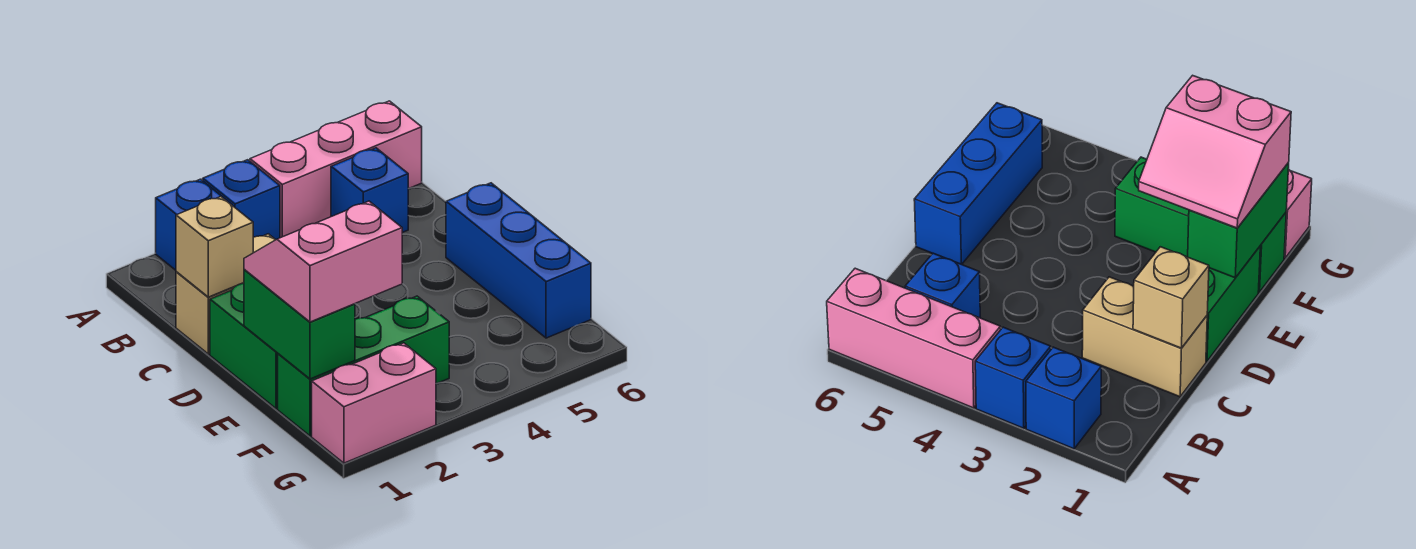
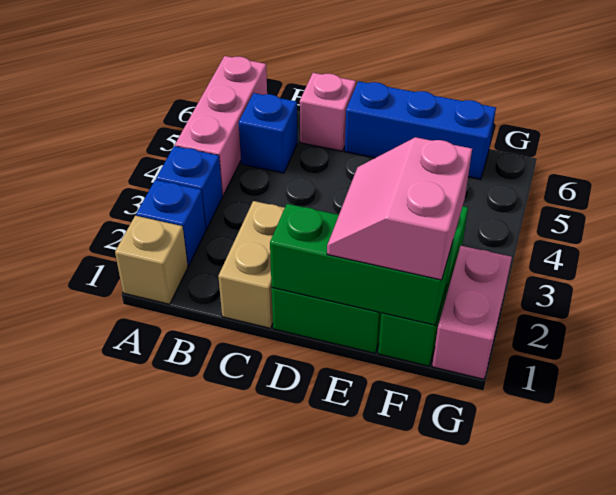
tan brick C1 level 2 -> tan brick A1 level 1
none -> pink brick C6 level 1
green brick E1:F1 level 2 -> green brick D1:F1 level 2

